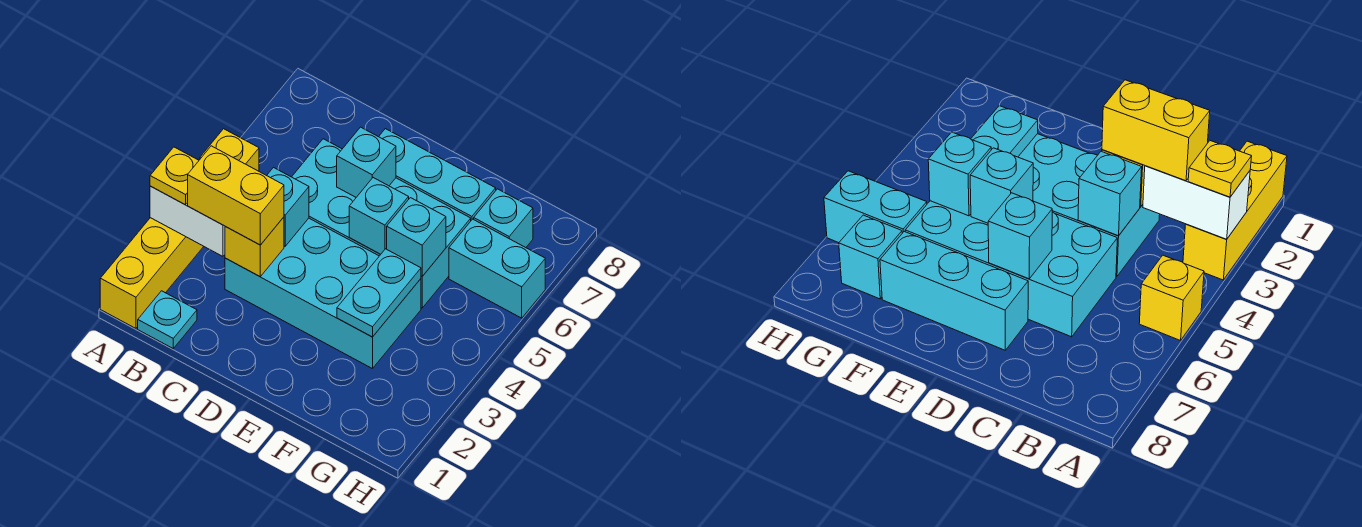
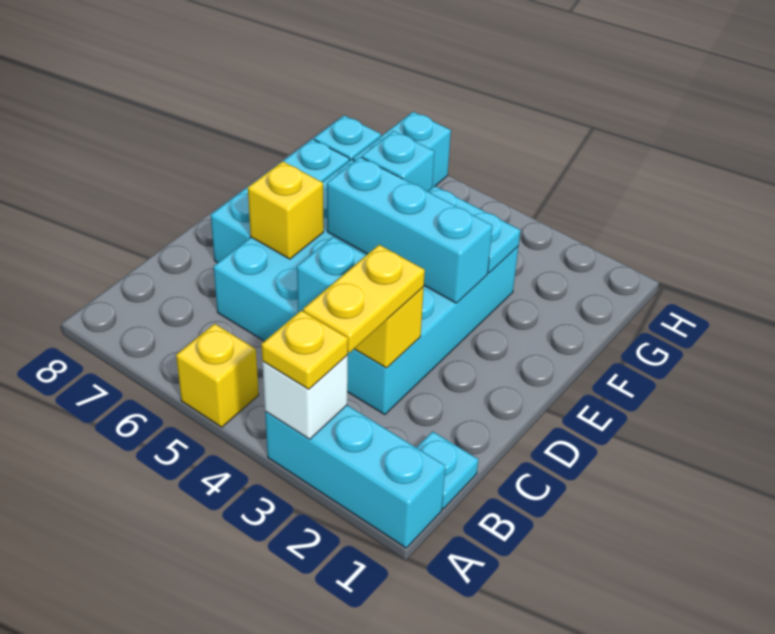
yellow brick A1:A3 level 1 -> cyan brick A1:A3 level 1
white brick A3:B3 level 2 -> white brick A3 level 2
yellow brick B3:C3 level 3 -> yellow plate B3:C3 level 3
cyan brick D6 level 2 -> yellow brick D6 level 2
cyan brick E5 level 2 -> cyan brick E3:E5 level 2

